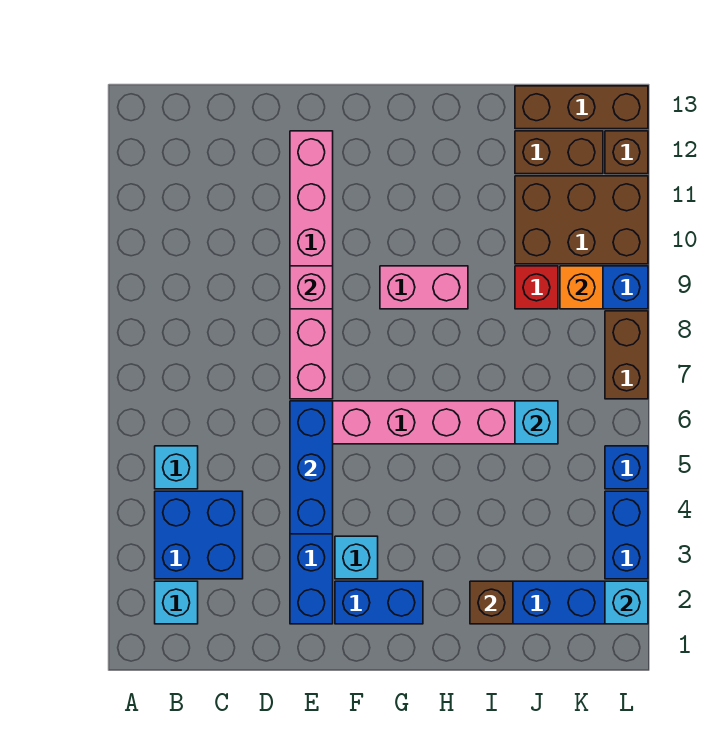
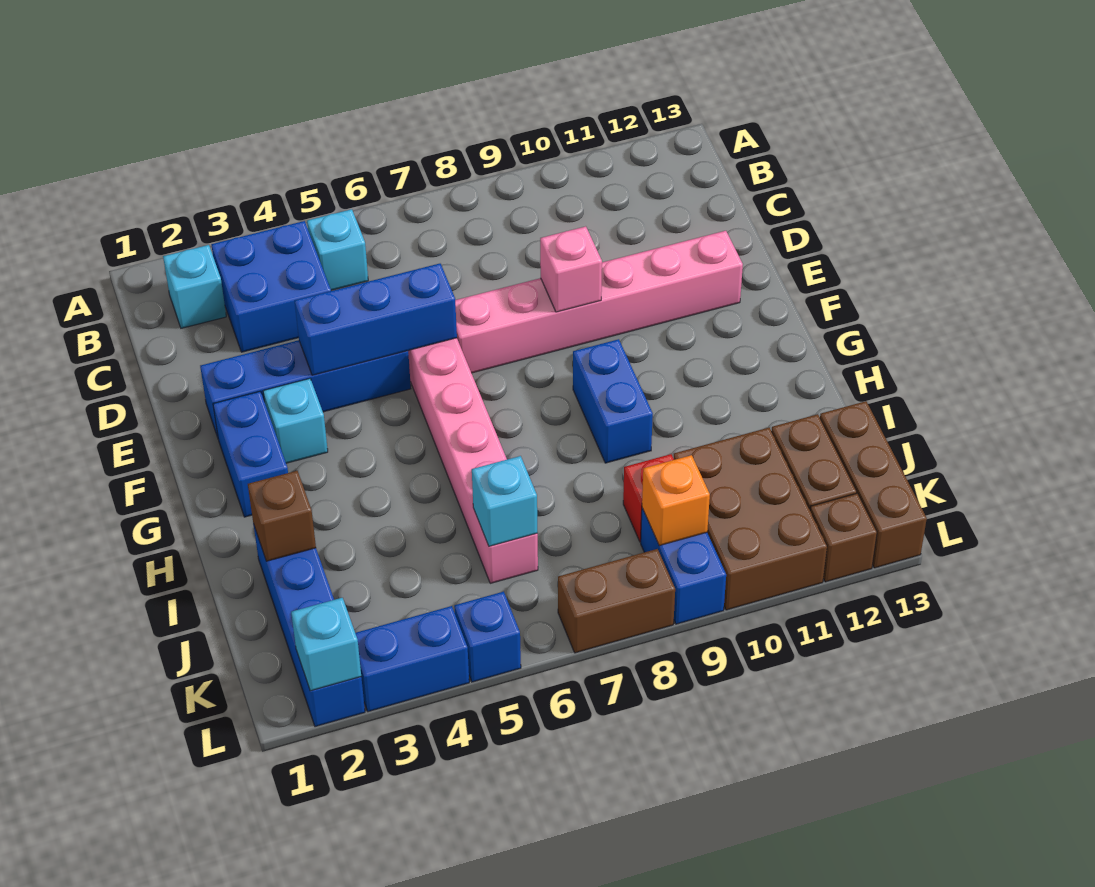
pink brick G9:H9 level 1 -> blue brick G9:H9 level 1

